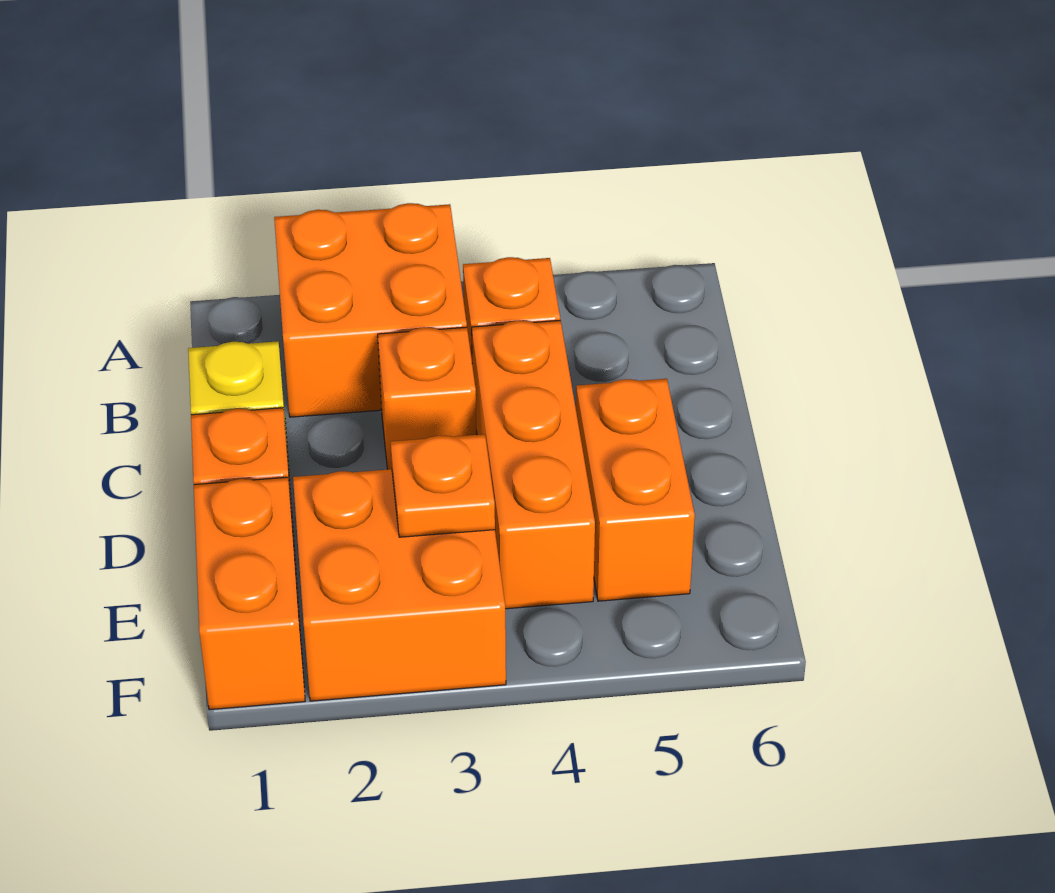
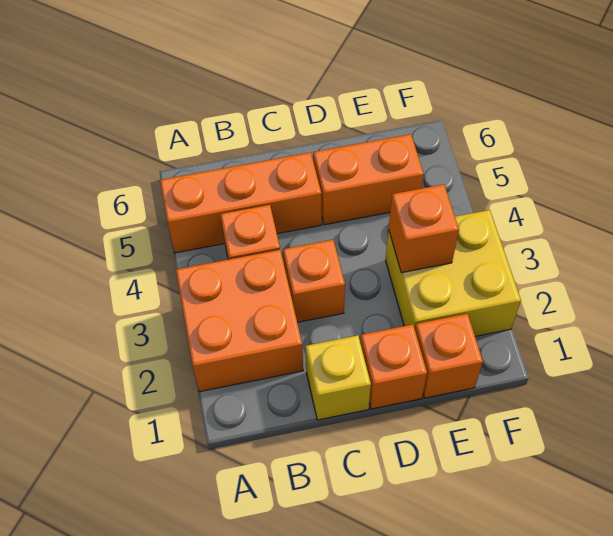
orange brick C4:E4 level 1 -> orange brick A5:C5 level 1
orange brick E1:F1 level 1 -> orange brick E1 level 1
orange brick E2:F3 level 1 -> yellow brick E2:F3 level 1
orange plate E3 level 2 -> orange brick E3 level 2

